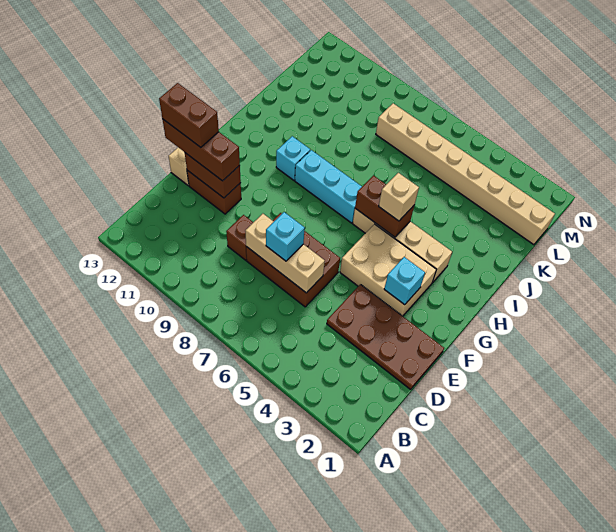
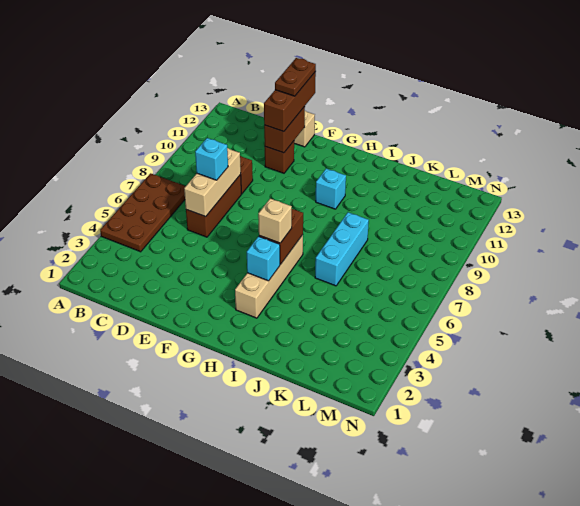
brown plate D1:E4 level 1 -> brown plate A4:B7 level 1
brown brick D6:E8 level 1 -> brown brick D6:D8 level 1
brown brick E11:E12 level 1 -> brown brick E11 level 1
brown brick E12:E13 level 4 -> brown plate E12:E13 level 4
tan brick F3:G5 level 1 -> none
cyan brick F3 level 2 -> cyan brick H4 level 2
cyan brick H7:H9 level 1 -> cyan brick J6:J8 level 1
tan brick L1:L8 level 1 -> none

